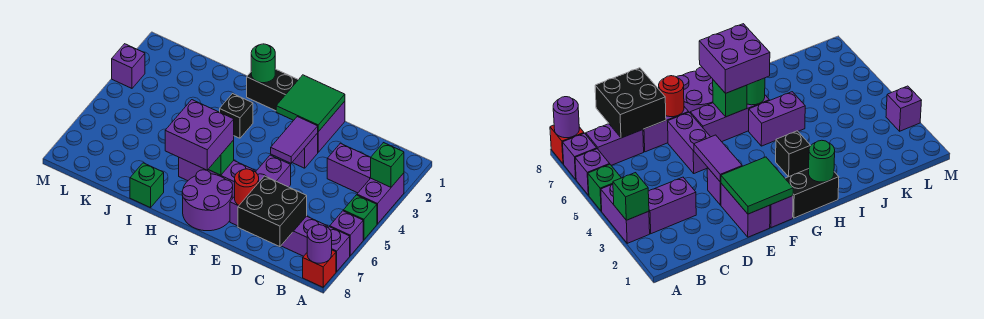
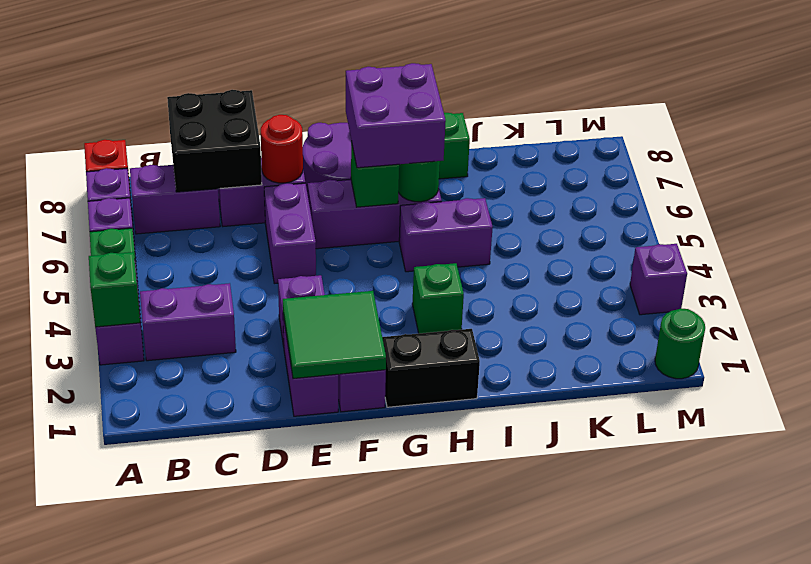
purple round brick A8 level 2 -> none
purple tile E3:E4 level 2 -> none
green round brick H1 level 2 -> green round brick M1 level 1
black brick H3 level 1 -> green brick H3 level 1

